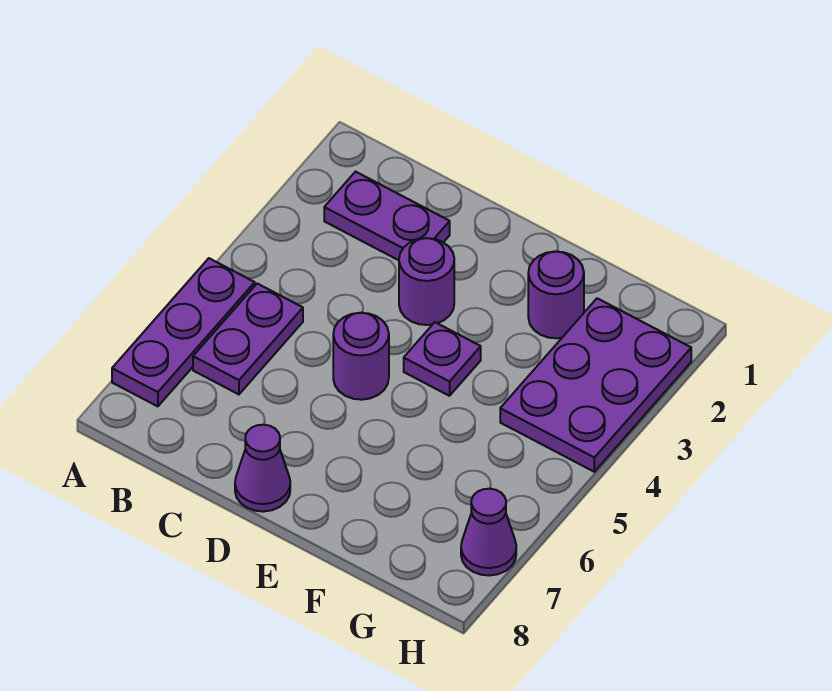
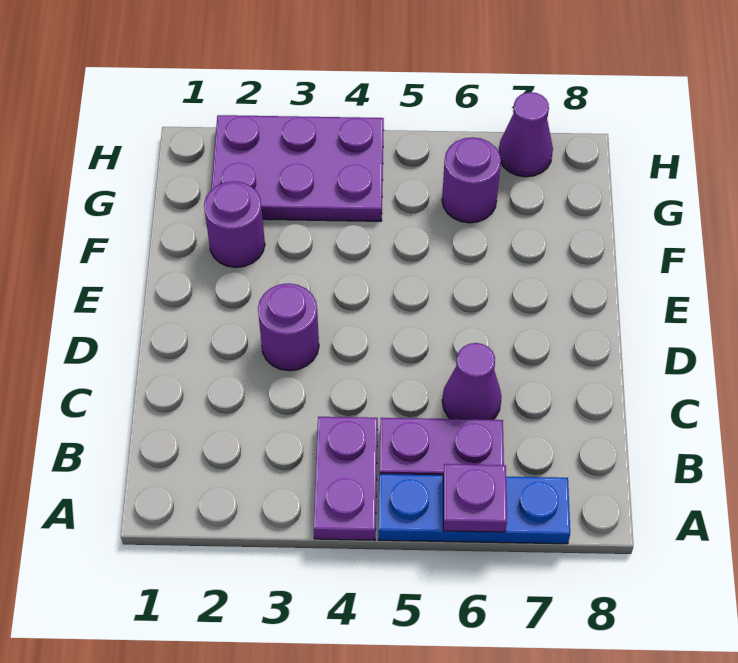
purple plate A5:A7 level 1 -> blue plate A5:A7 level 1
purple plate B2:C2 level 1 -> purple plate A4:B4 level 1
purple round brick D5 level 1 -> purple round brick G6 level 1
purple cone D8 level 1 -> purple cone C6 level 1
purple plate E4 level 1 -> purple plate A6 level 2

